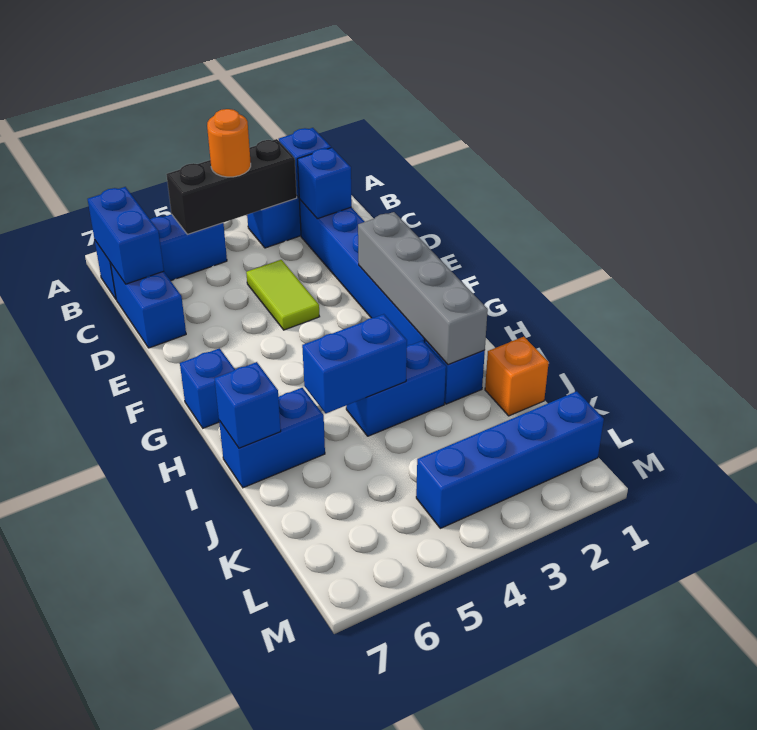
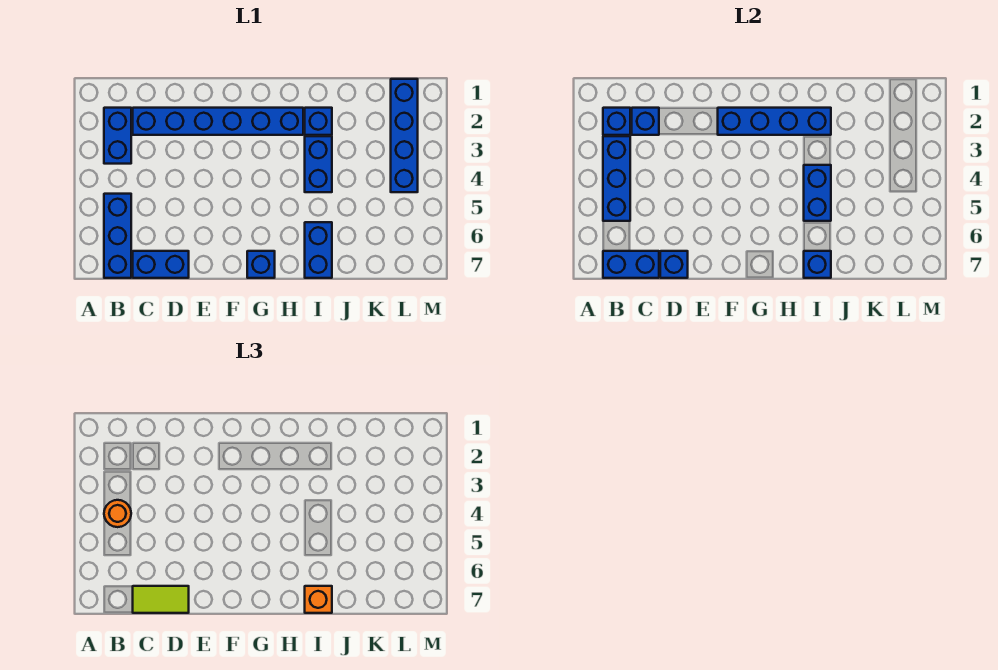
black brick B3:B5 level 2 -> blue brick B3:B5 level 2
lime tile D4:E4 level 1 -> lime tile C7:D7 level 3
none -> blue brick D7 level 2
grey brick F2:I2 level 2 -> blue brick F2:I2 level 2
orange brick J1 level 1 -> orange brick I7 level 3

